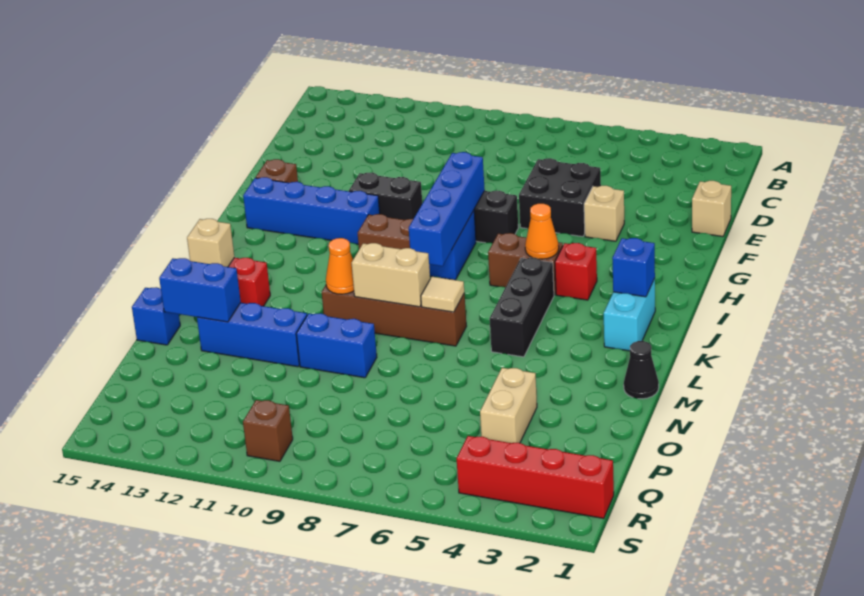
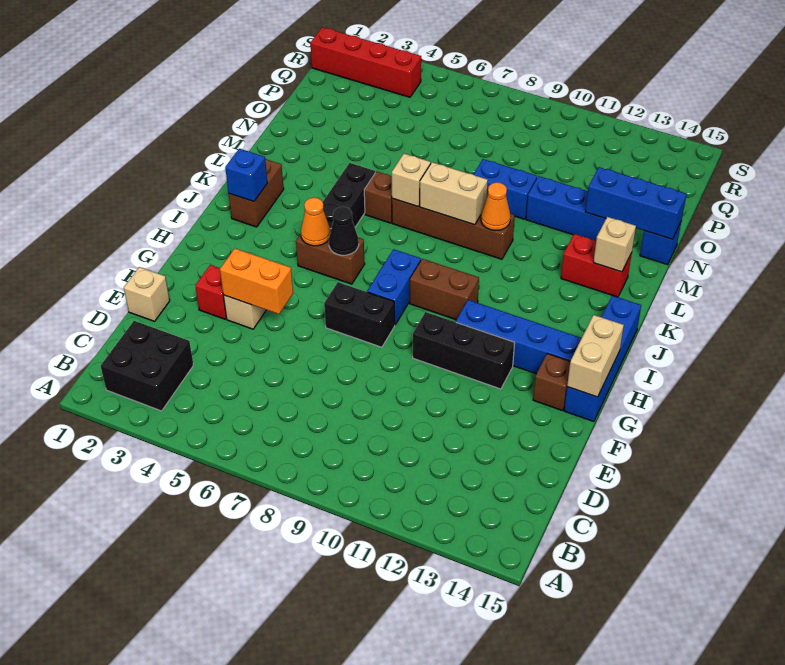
black brick E5:F6 level 1 -> black brick B2:C3 level 1
none -> orange brick F4:F5 level 2
blue brick G8:J8 level 2 -> blue brick G15:J15 level 1
black brick G10:G11 level 1 -> black brick G10:G12 level 1
red brick I4 level 1 -> red brick F3 level 1
cyan brick J2:K2 level 1 -> brown brick J2:K2 level 1
tan tile L7 level 2 -> tan brick L7 level 2
black cone M1 level 1 -> black cone I6 level 2
blue brick N13:N14 level 2 -> blue brick N13:N15 level 2
tan brick O4:P4 level 1 -> tan brick G15:H15 level 2
brown brick R10 level 1 -> brown brick L6 level 1

